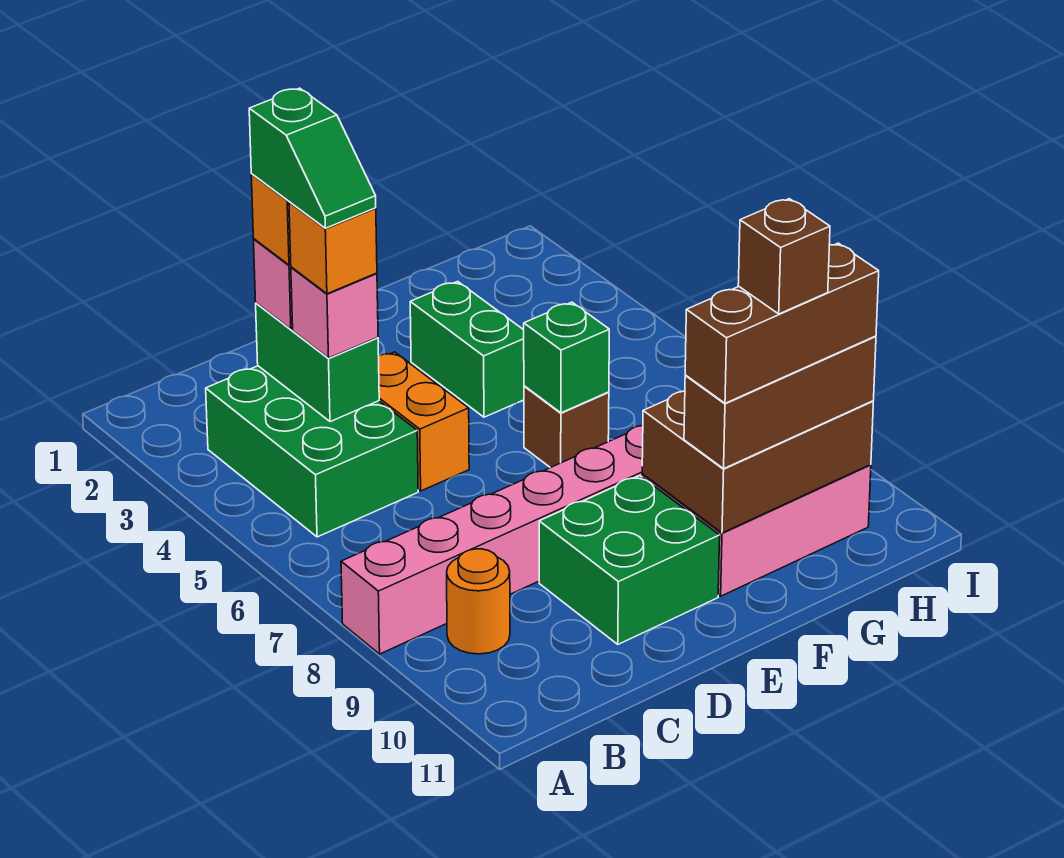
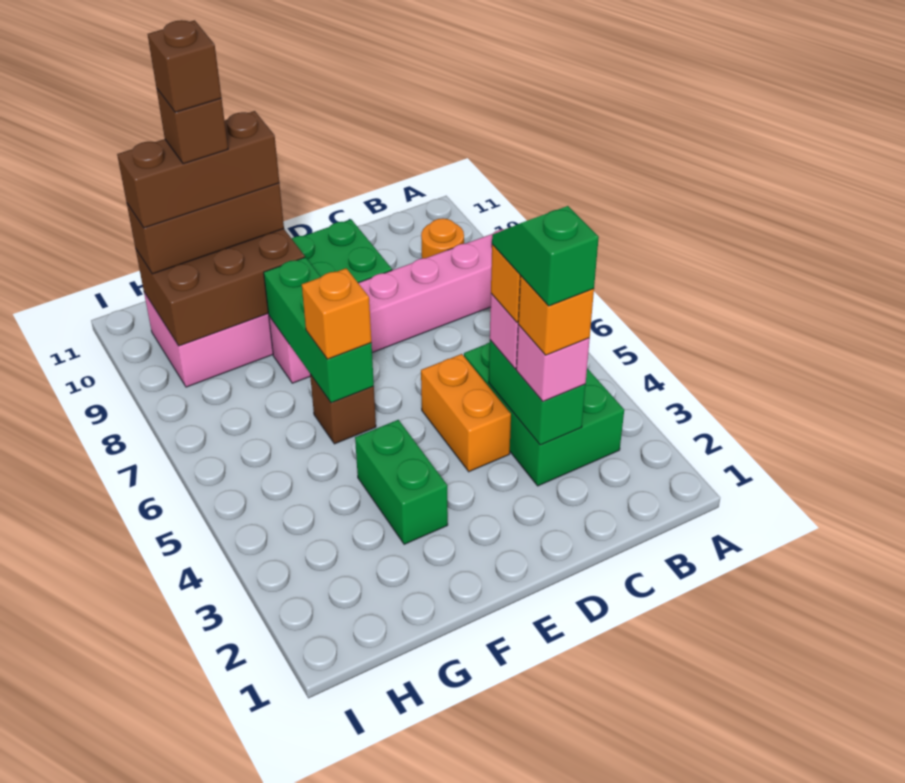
green brick F6 level 2 -> green brick F6:F8 level 2
none -> orange brick F6 level 3
none -> brown brick G10 level 6

